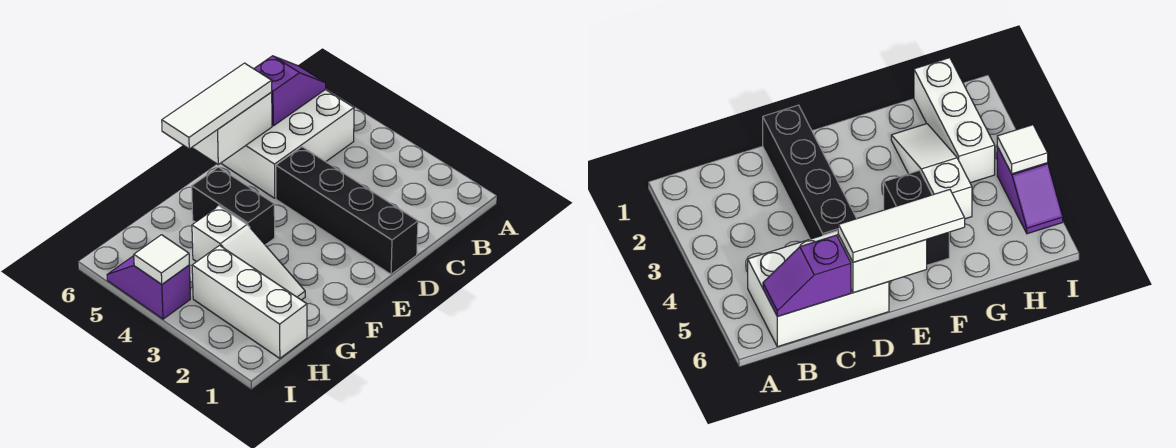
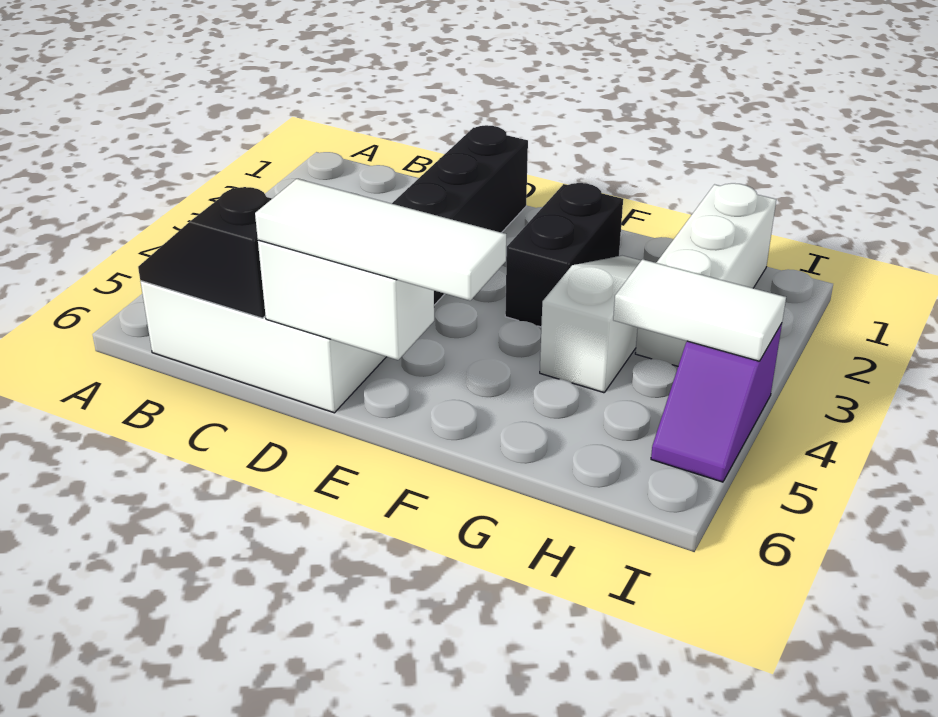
purple slope B6:C6 level 2 top C -> black slope B6:C6 level 2 top C
black brick F4:F5 level 1 -> black brick F2:F3 level 1
white tile I4 level 2 -> white tile H4:I4 level 2

